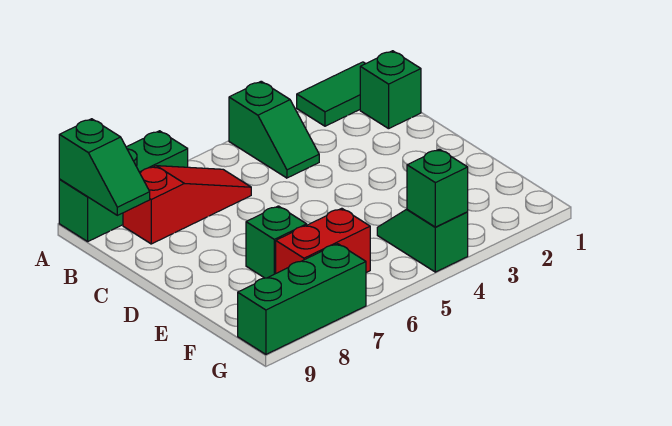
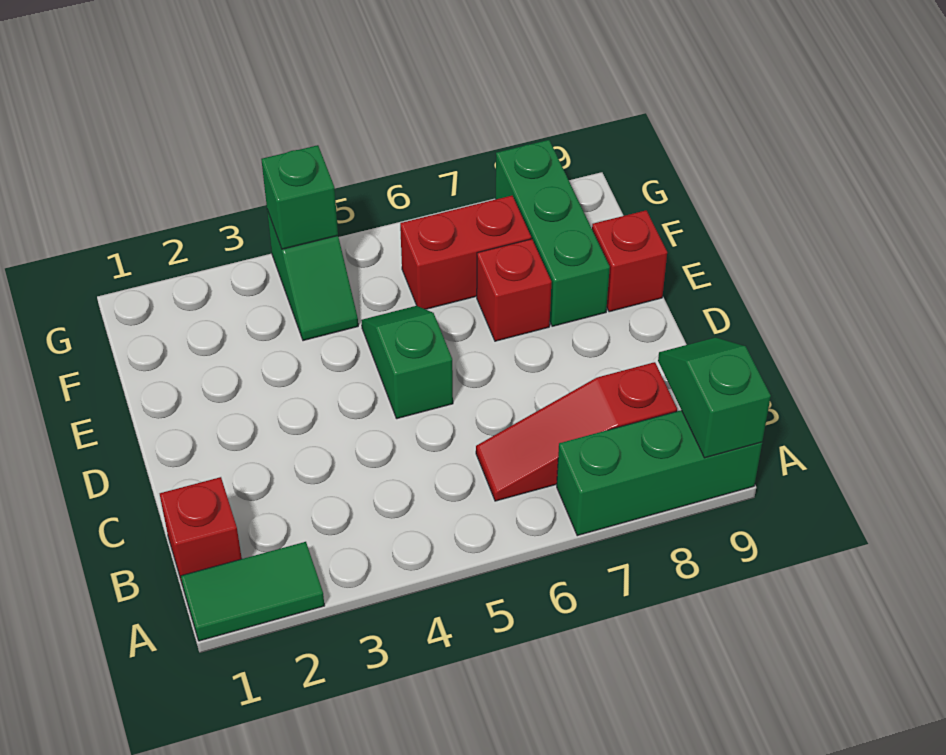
green slope A4:B4 level 1 top A -> green slope D5:E5 level 1 top D
green brick B1 level 1 -> red brick B1 level 1
green brick E7 level 1 -> red brick E7 level 1
none -> red brick E9 level 1
green brick G7:G9 level 1 -> green brick E8:G8 level 1

